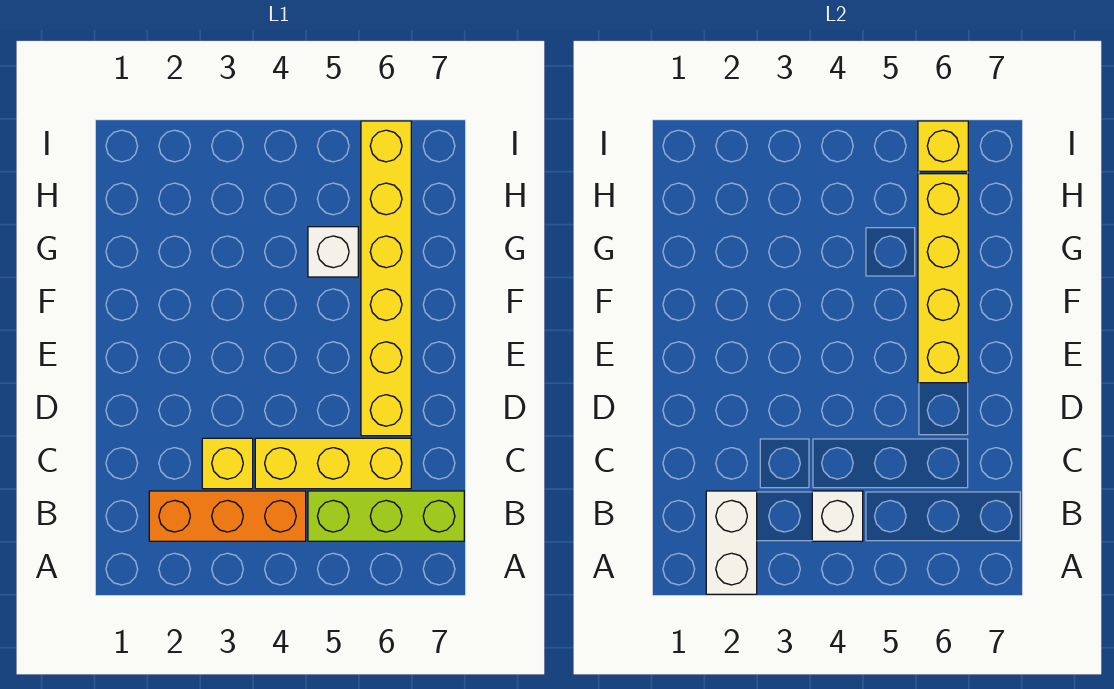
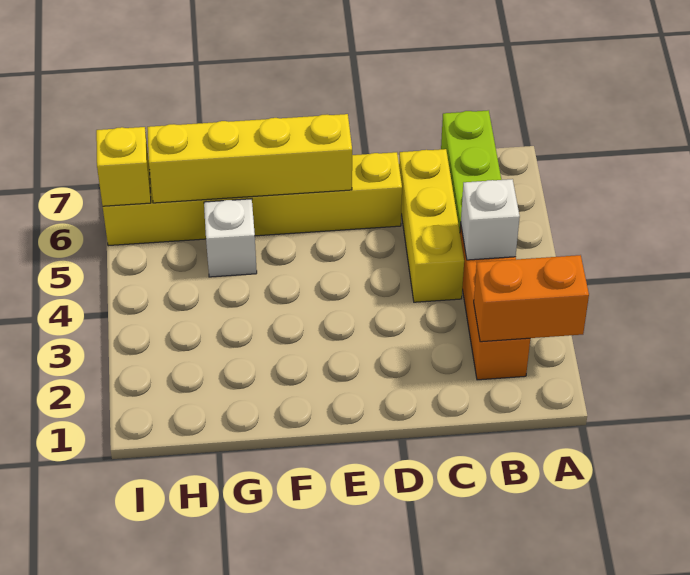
white brick A2:B2 level 2 -> orange brick A2:B2 level 2
yellow brick C3 level 1 -> none

